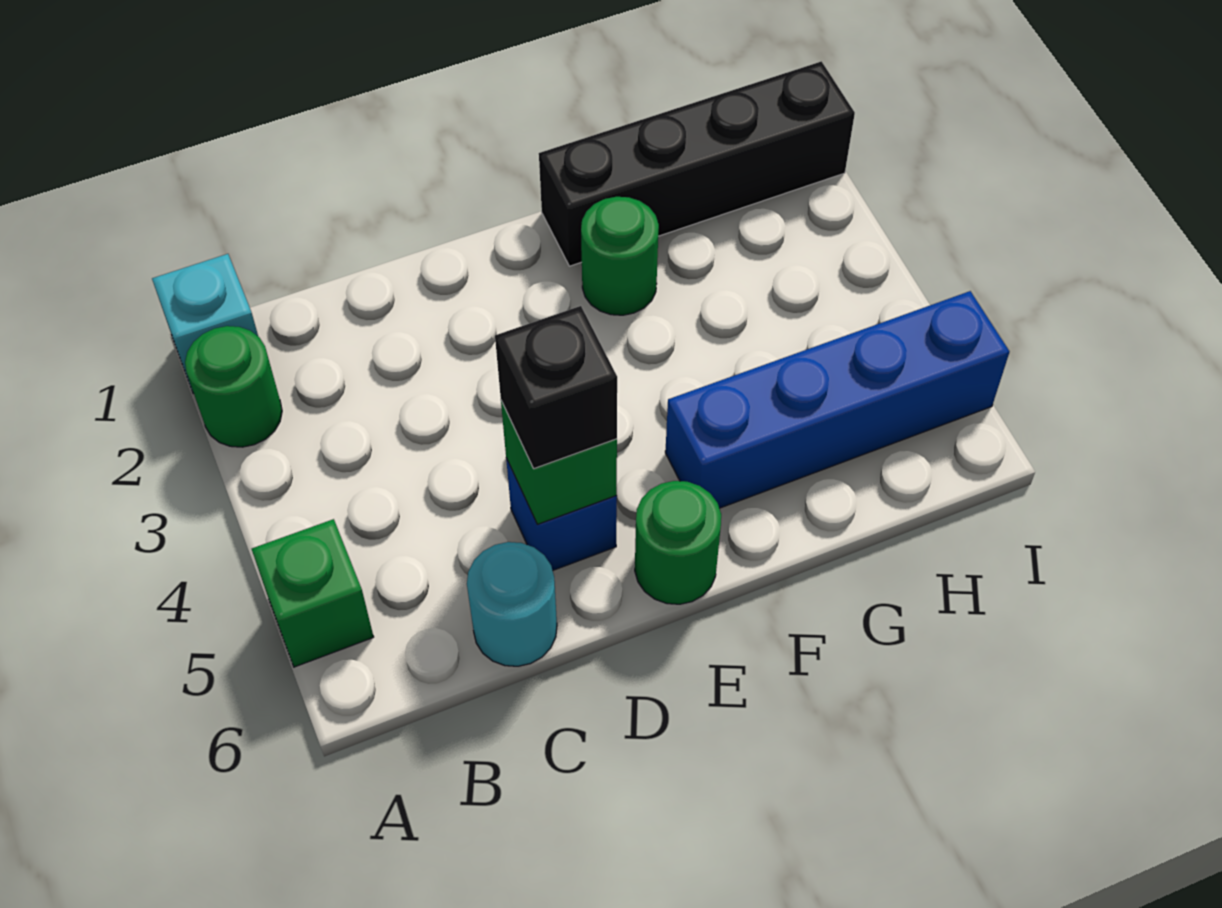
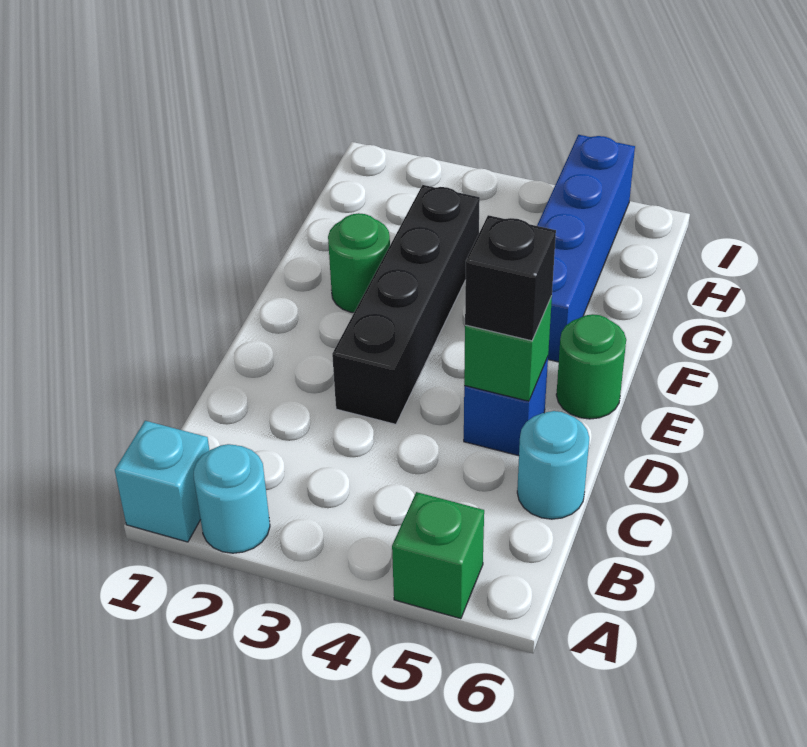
green round brick A2 level 1 -> cyan round brick A2 level 1
black brick F1:I1 level 1 -> black brick D3:G3 level 1

